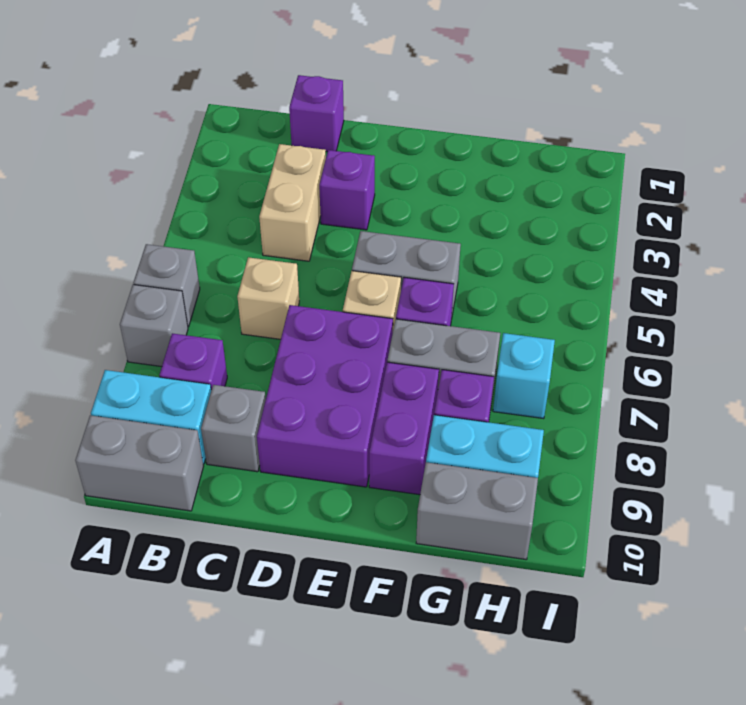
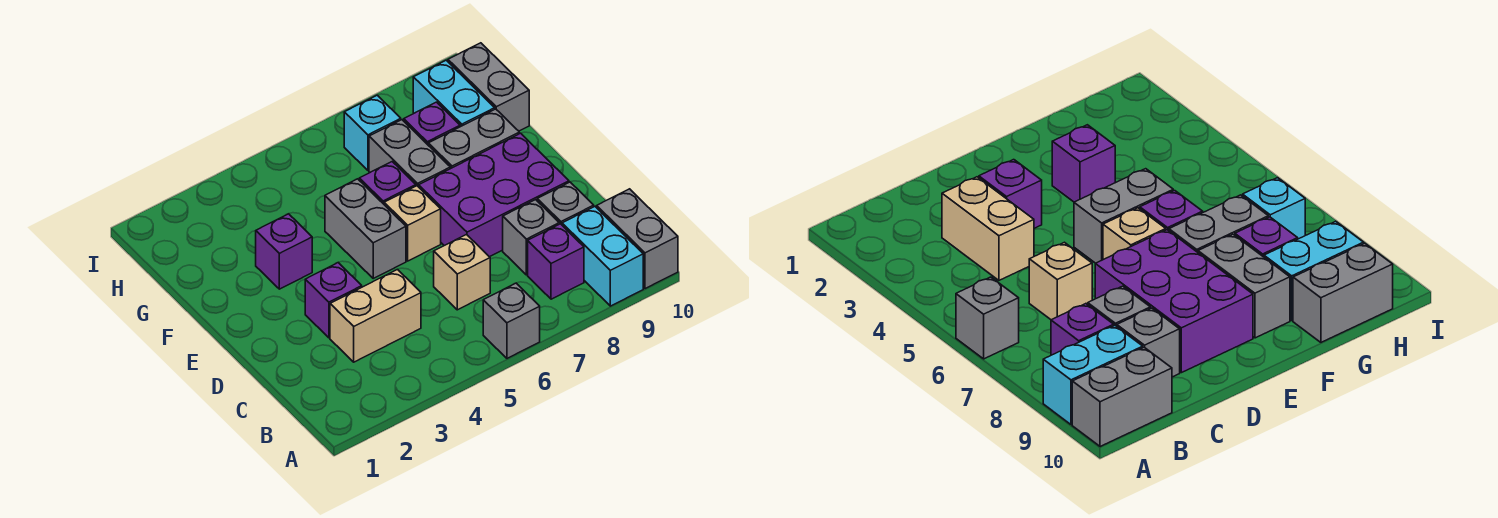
grey brick A7 level 1 -> grey brick C8 level 1
purple brick C1 level 1 -> purple brick F3 level 1
purple brick F8:F9 level 1 -> grey brick F8:F9 level 1

